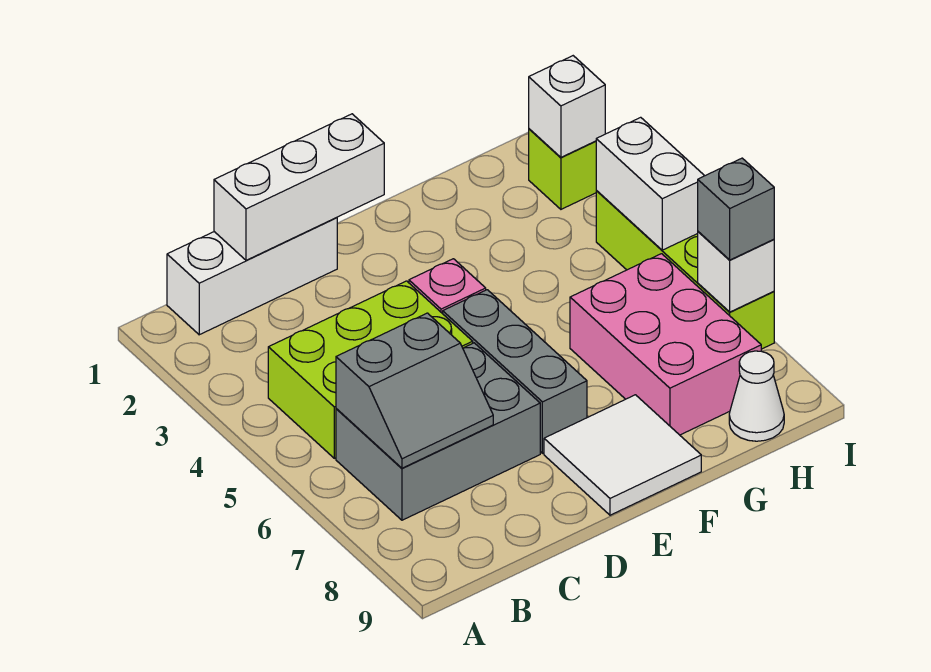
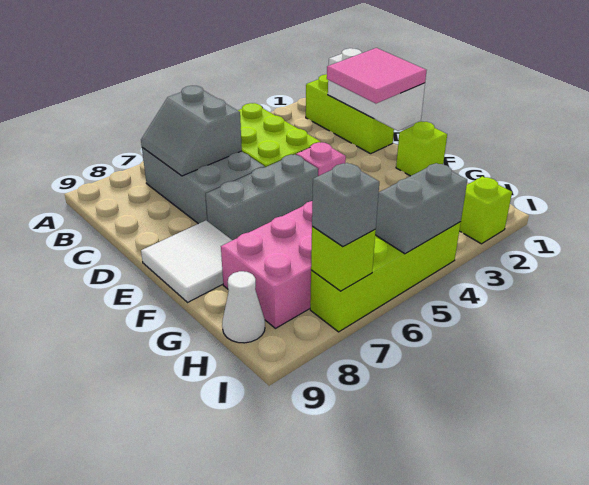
white brick B1:D1 level 1 -> lime brick B1:D1 level 1
none -> pink tile D1:E2 level 3
none -> lime brick F1 level 1
white brick I2 level 2 -> none
white brick I4:I5 level 2 -> grey brick I4:I5 level 2
white brick I7 level 2 -> lime brick I7 level 2

